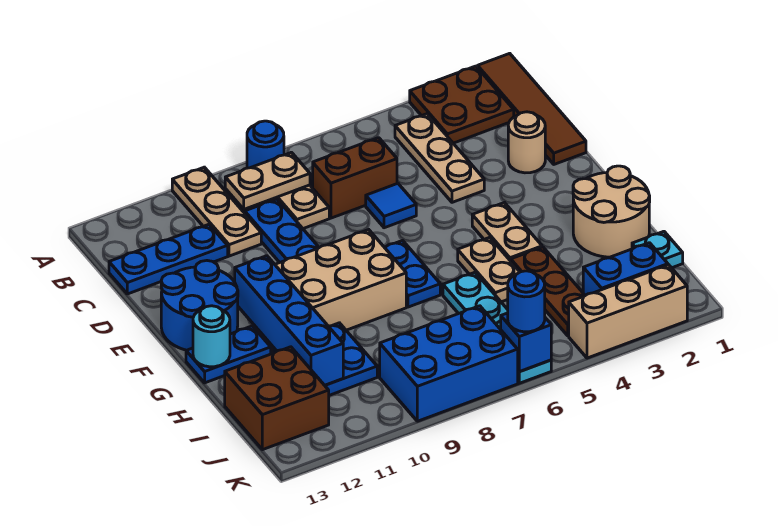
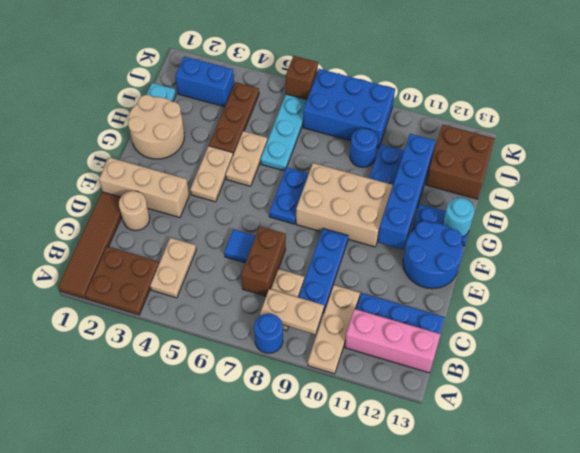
tan plate B4:D4 level 1 -> tan plate B4:C4 level 1
none -> pink brick B11:B13 level 1
brown brick C6:C7 level 1 -> brown brick C7:D7 level 1
tan brick K2:K4 level 1 -> tan brick E1:E3 level 1
blue brick K6 level 2 -> brown brick K6 level 2
blue round brick K6 level 3 -> blue round brick I9 level 1

